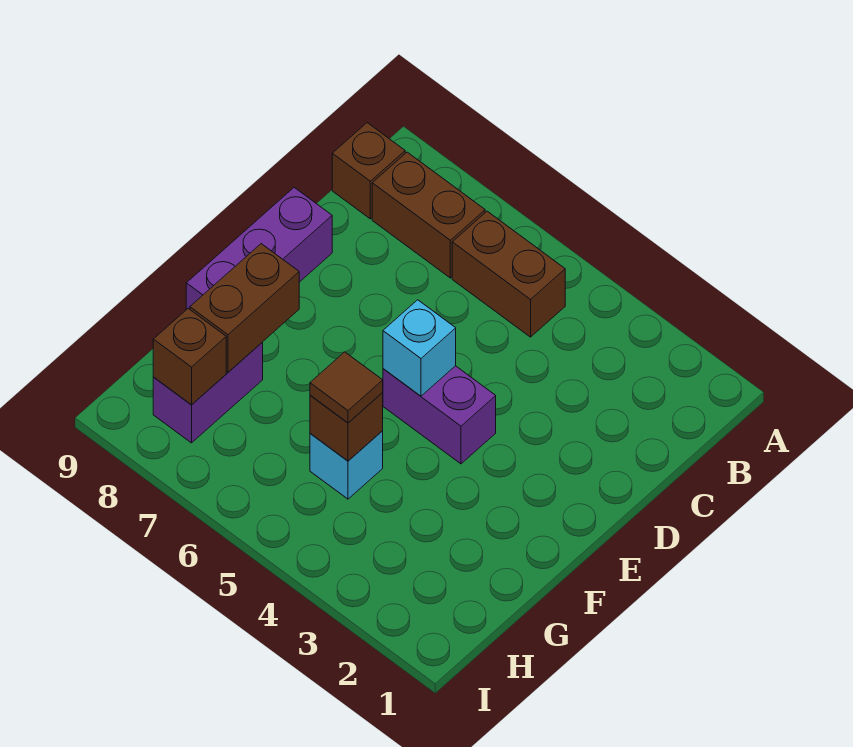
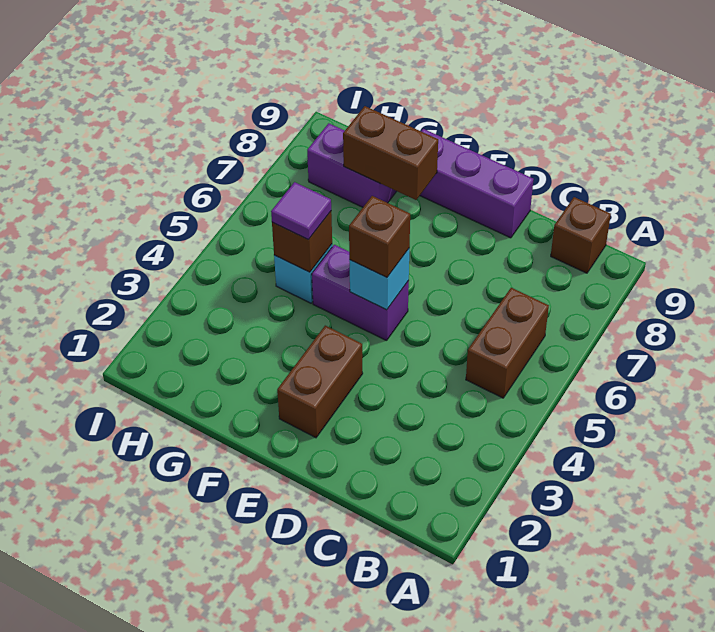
brown brick B7:B8 level 1 -> brown brick E2:E3 level 1
purple brick E4:E5 level 1 -> purple brick E5:F5 level 1
brown tile G5 level 3 -> purple tile G5 level 3
brown brick H8 level 2 -> brown brick E5 level 3

